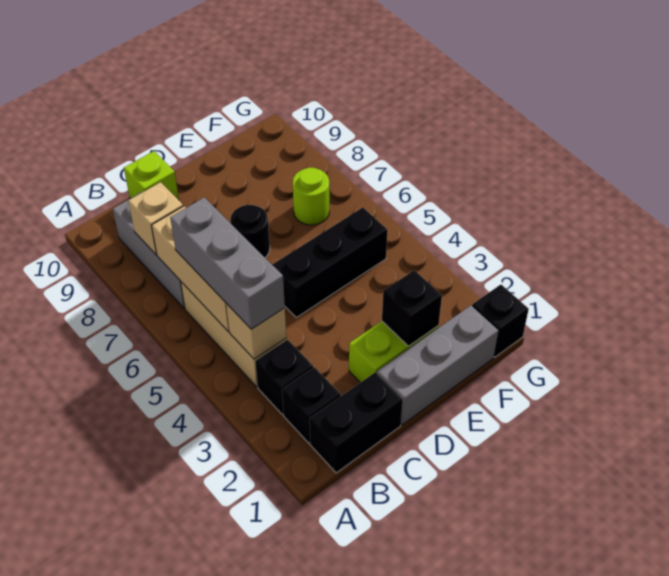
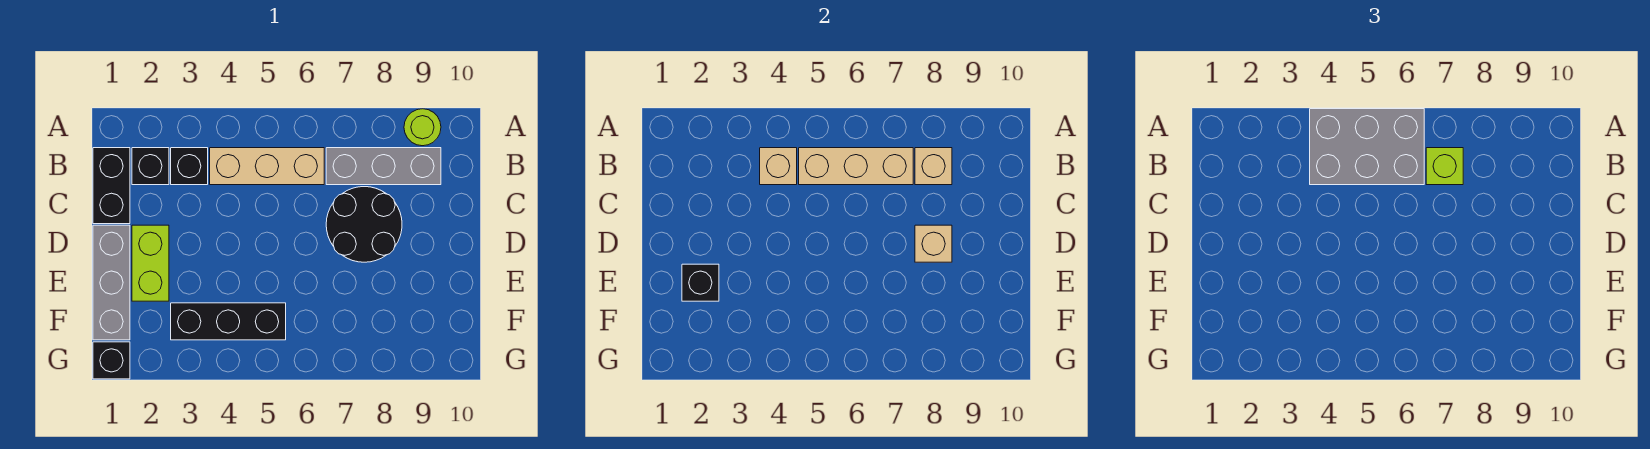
grey brick B4:B6 level 3 -> grey brick A4:B6 level 3
lime brick C10 level 1 -> lime brick B7 level 3
black brick D5:F5 level 1 -> black brick F3:F5 level 1
black round brick D7 level 1 -> black round brick C7:D8 level 1
none -> tan brick D8 level 2
lime round brick F7 level 1 -> lime round brick A9 level 1

